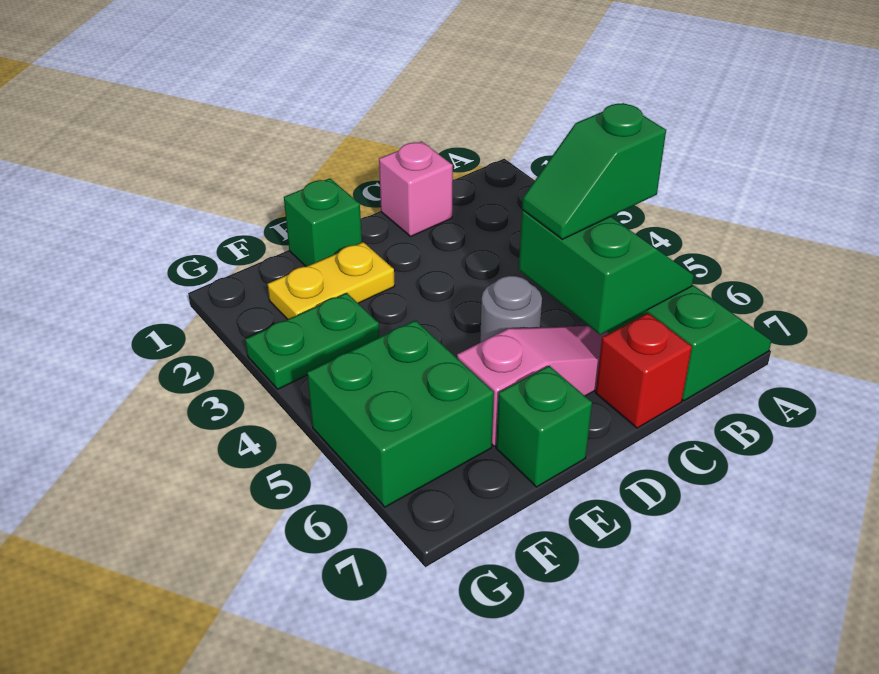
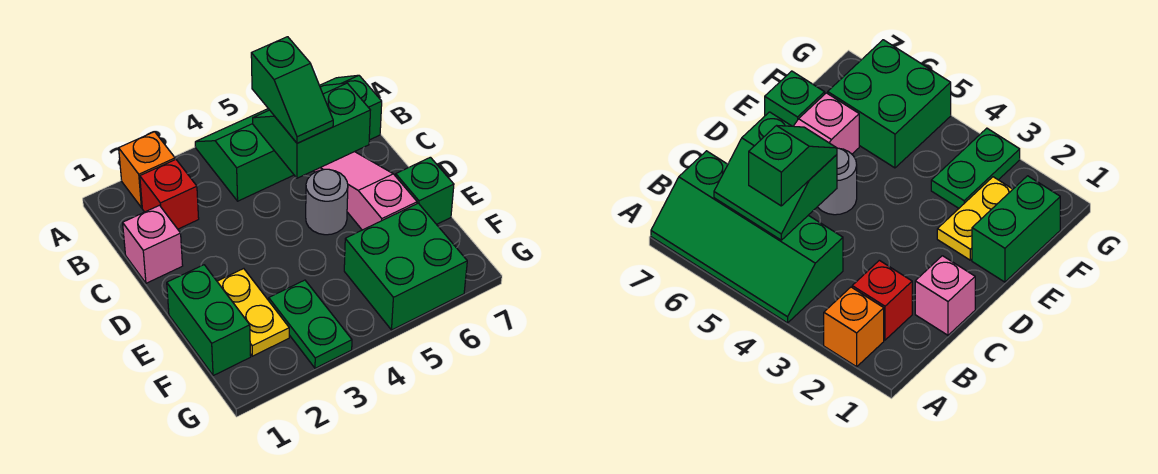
none -> orange brick A2 level 1
red brick C7 level 1 -> red brick B2 level 1
green brick E1 level 1 -> green brick E1:F1 level 1

